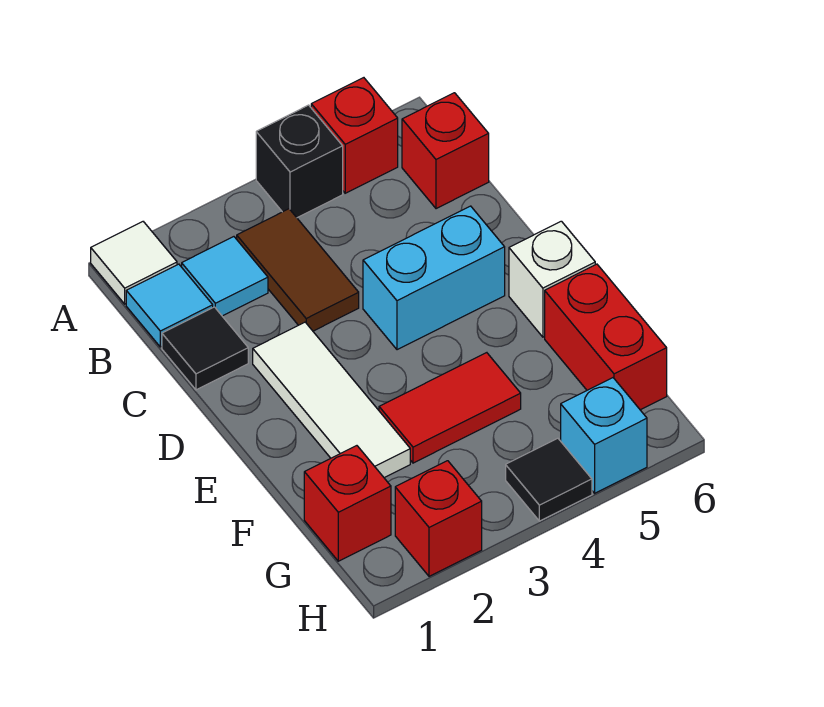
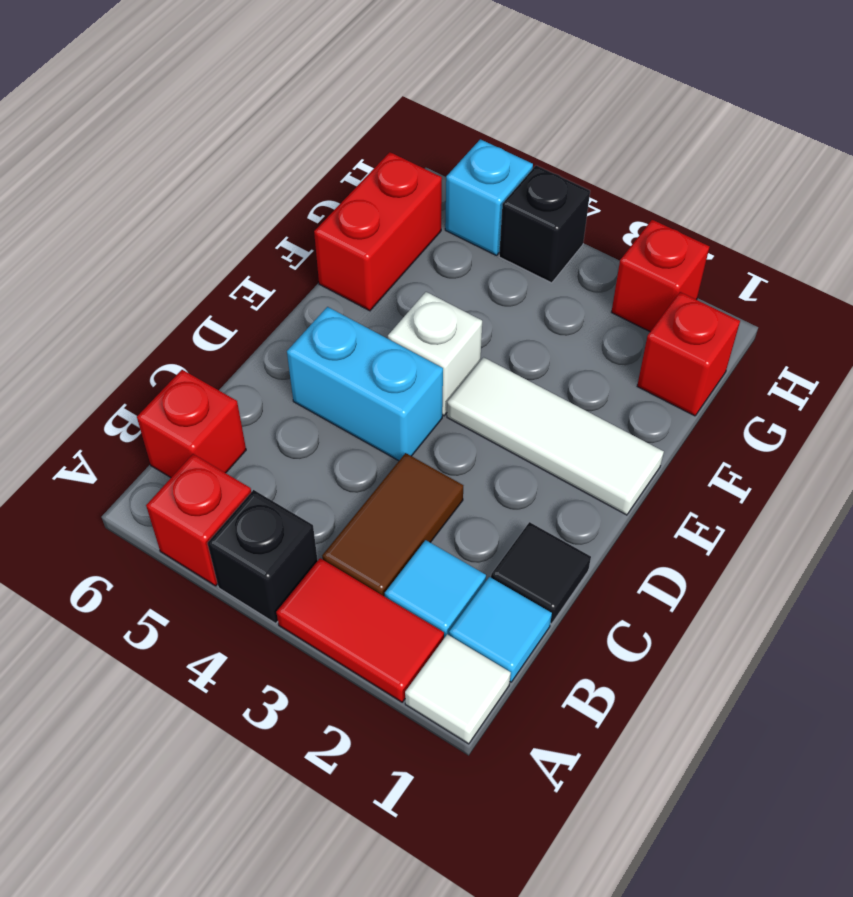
white tile D2:F2 level 1 -> white tile E1:E3 level 1
white brick E6 level 1 -> white brick E4 level 1
red tile F3:F4 level 1 -> red tile A2:A3 level 1
black tile H4 level 1 -> black brick H4 level 1

